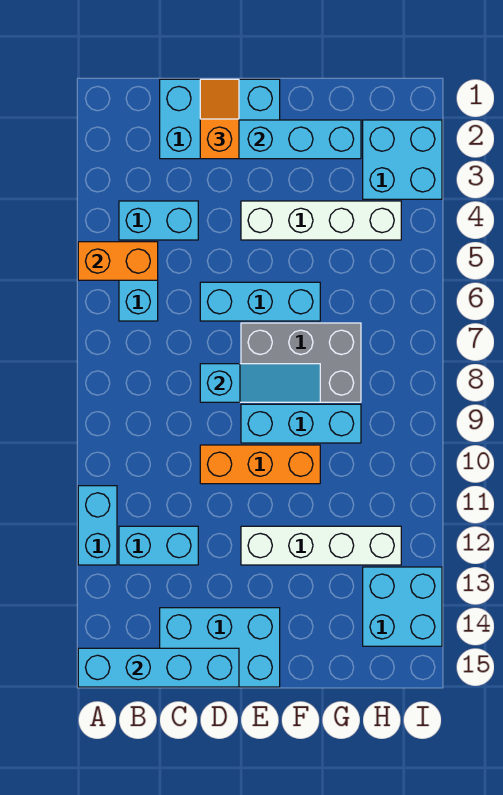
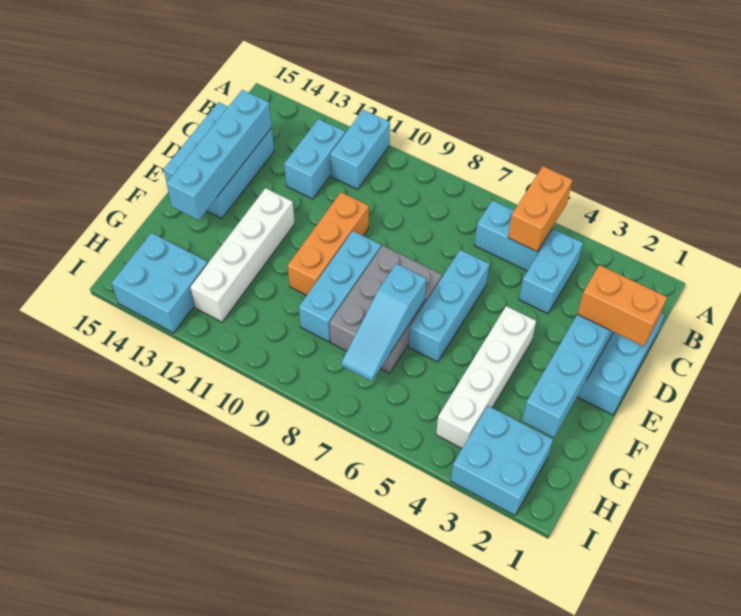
cyan brick A11:A12 level 1 -> cyan brick A11:B11 level 1
cyan brick A15:D15 level 2 -> cyan brick C14:F14 level 2
orange slope D1:D2 level 3 top 2 -> orange brick D1:D2 level 3
cyan slope D8:F8 level 2 top D -> cyan slope F7:H7 level 2 top F

